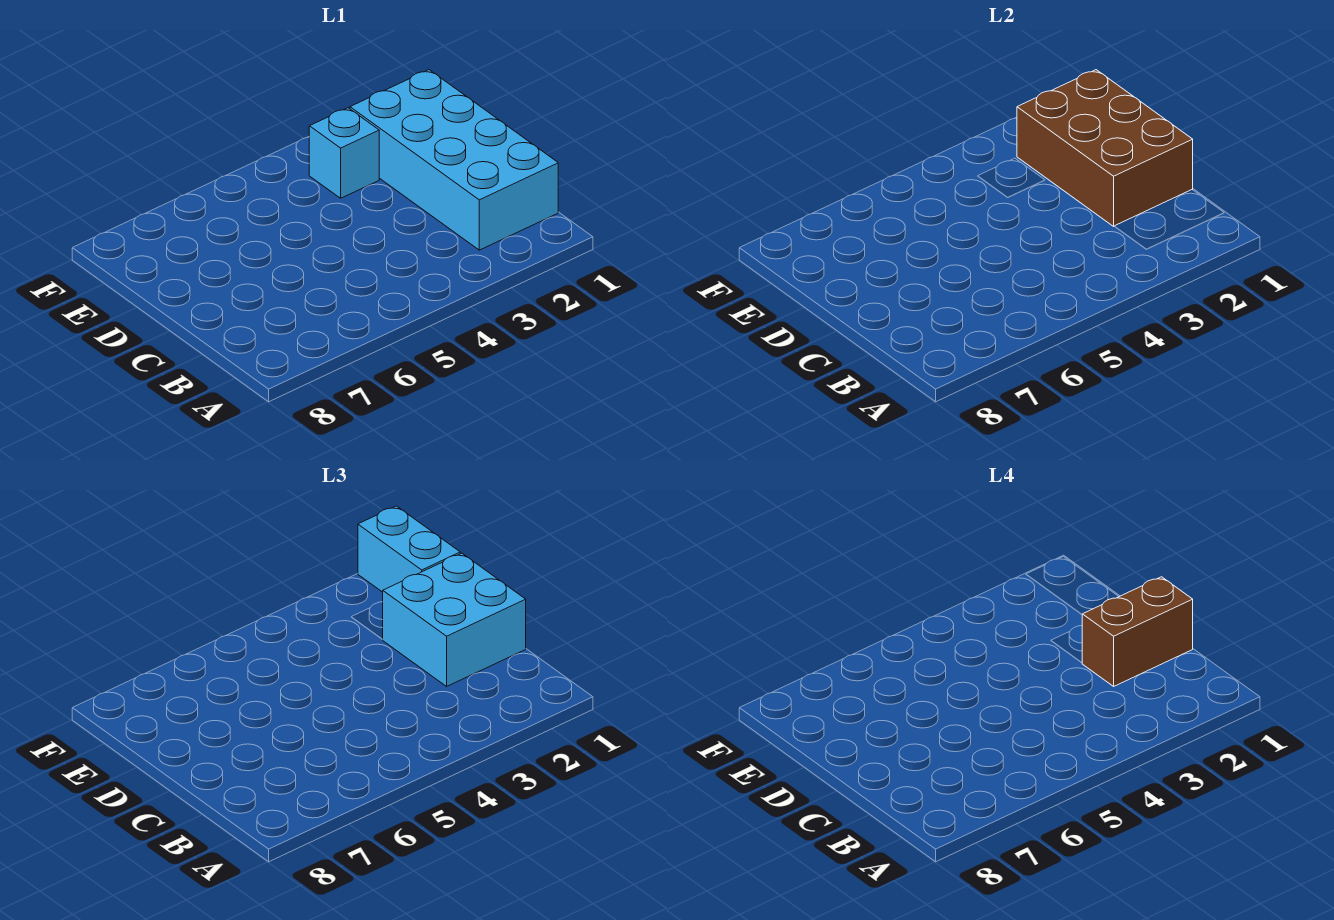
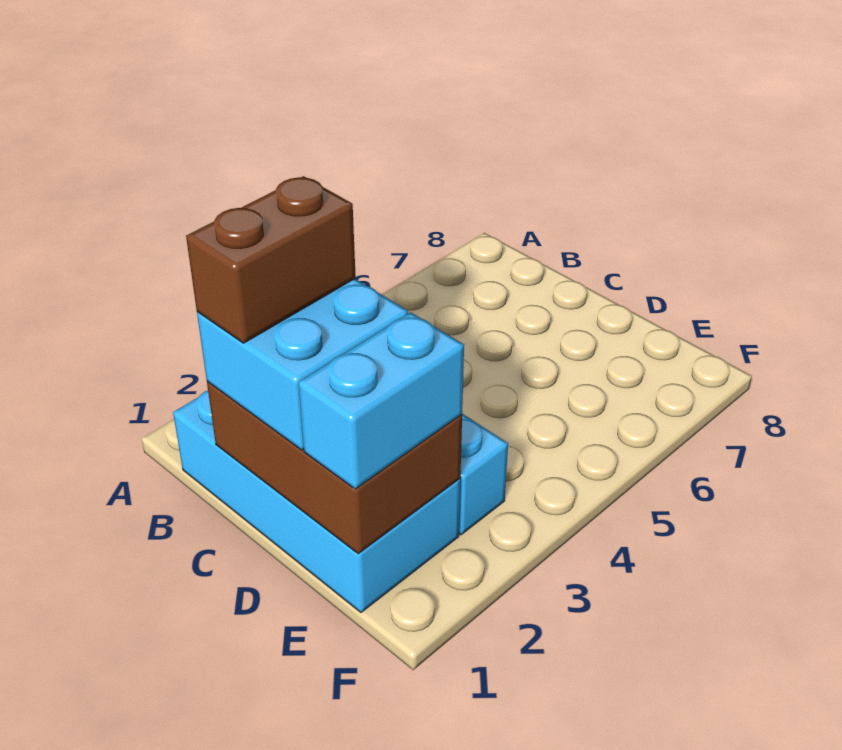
cyan brick E1:F1 level 3 -> cyan brick E1:E2 level 3

